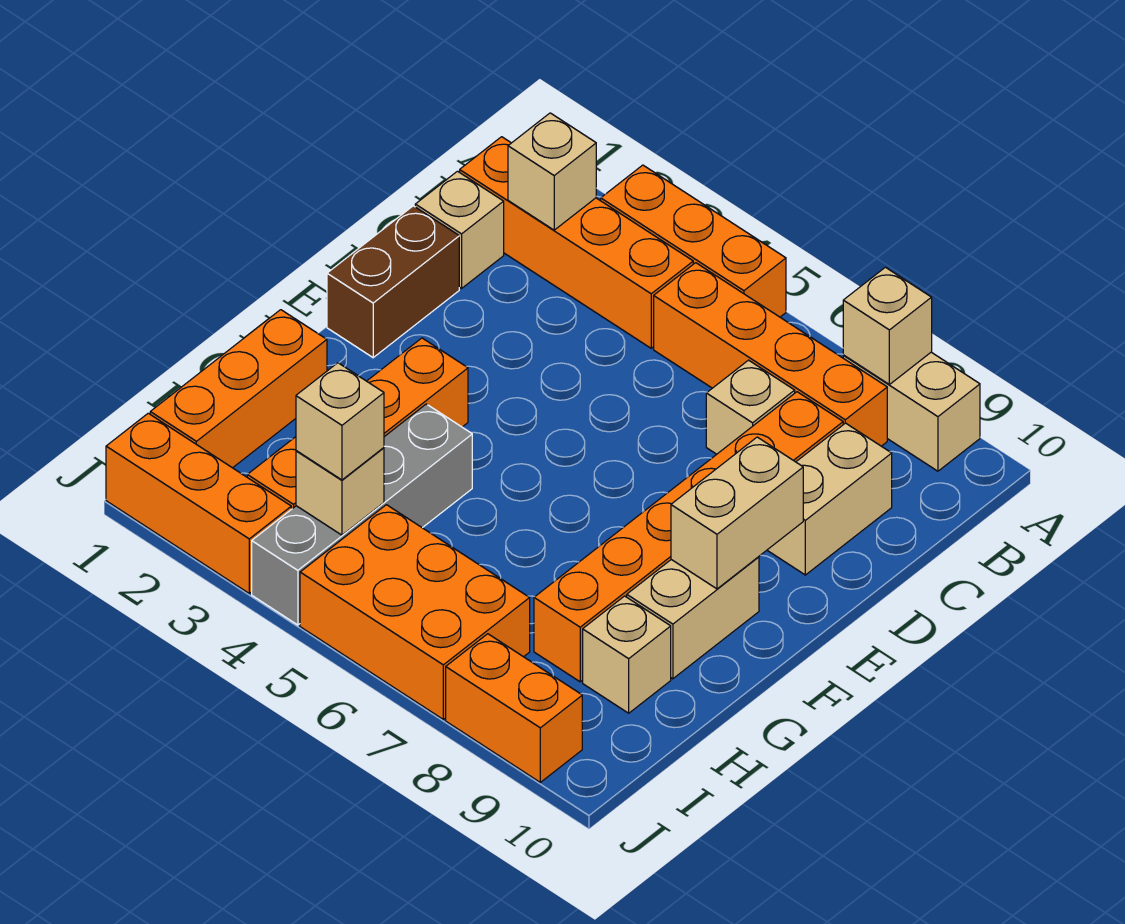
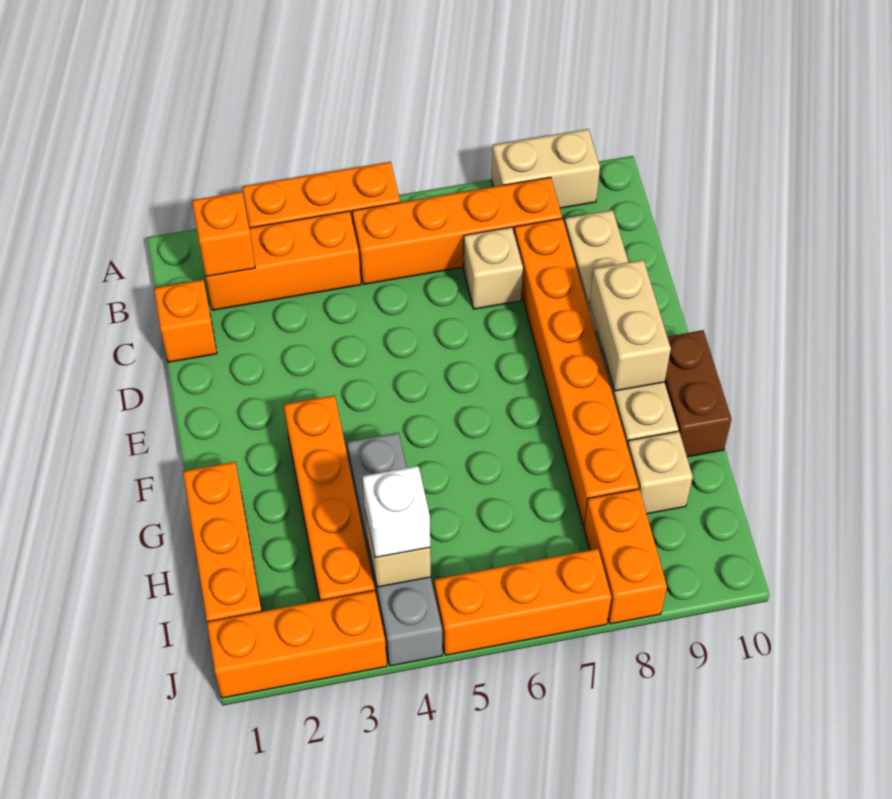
tan brick A8 level 2 -> none
orange brick B1:B4 level 1 -> orange brick B2:B4 level 1
tan brick B2 level 2 -> orange brick B2 level 2
tan brick C1 level 1 -> orange brick C1 level 1
brown brick D1:E1 level 1 -> brown brick F10:G10 level 1
tan brick I4 level 3 -> white brick I4 level 3
orange brick I5:J7 level 1 -> orange brick J5:J7 level 1
orange brick J8:J9 level 1 -> orange brick I8:J8 level 1

